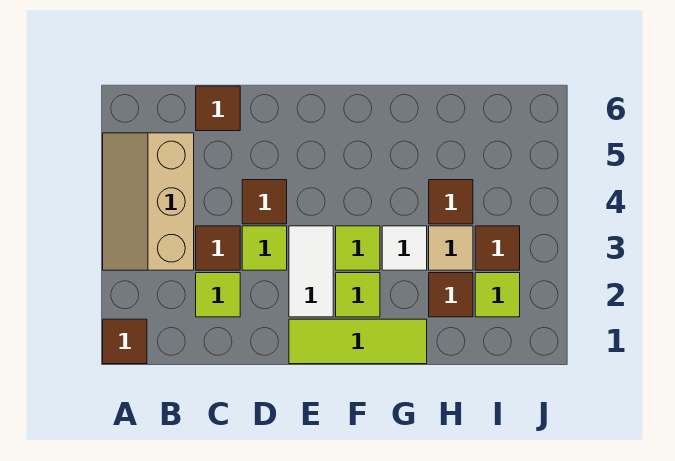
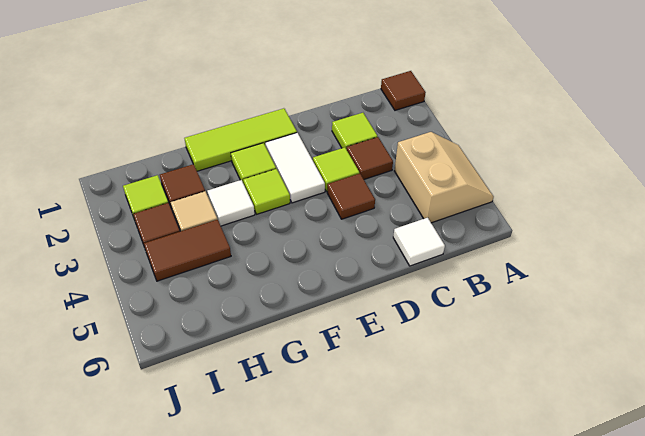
tan slope A3:B5 level 1 top B -> tan slope A4:B5 level 1 top B
brown tile C6 level 1 -> white tile C6 level 1
brown tile H4 level 1 -> brown tile H4:I4 level 1

